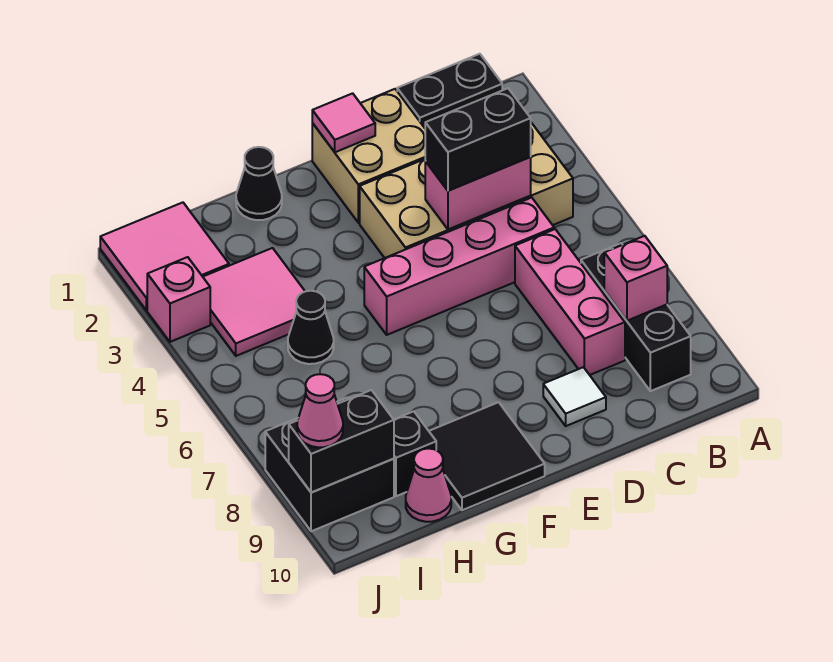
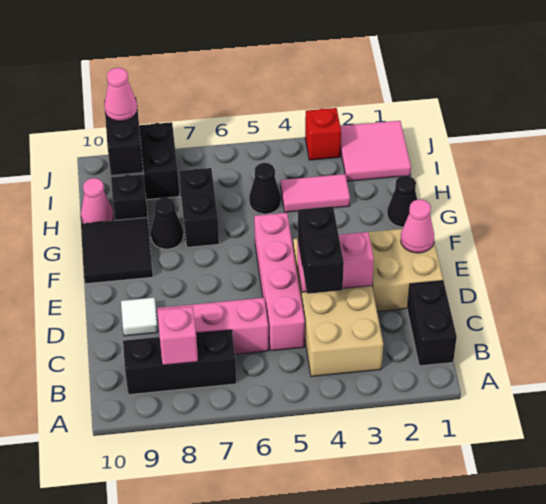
pink brick C4:D4 level 2 -> pink brick D3:D4 level 2
pink tile E1 level 2 -> pink cone E1 level 2
none -> black brick G7:H7 level 1
none -> black cone G8 level 1
pink tile H3:I4 level 1 -> pink tile H3:H4 level 1
pink brick J3 level 1 -> red brick J3 level 1

